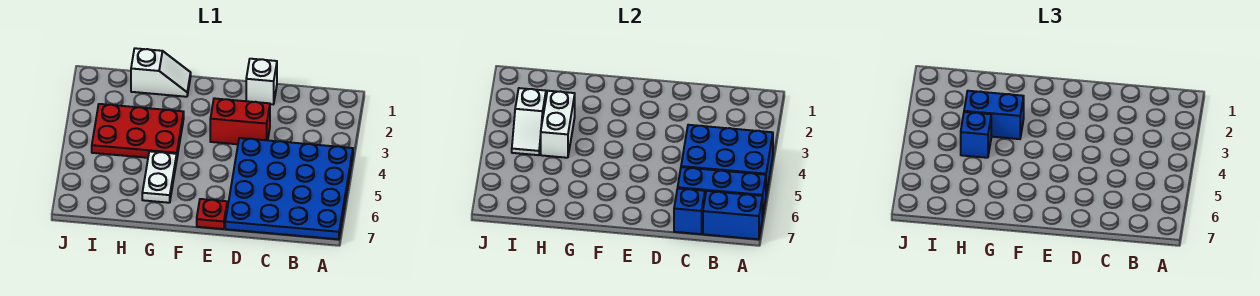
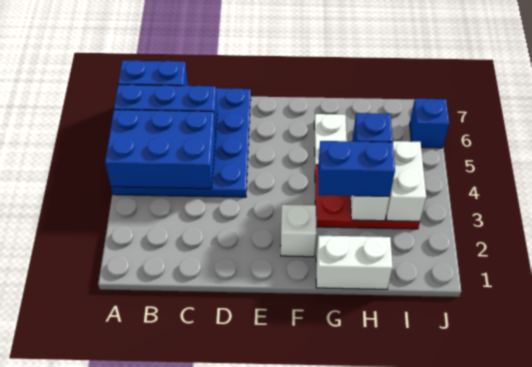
blue brick C7 level 2 -> blue brick J6 level 1
white brick D1 level 1 -> white brick F2 level 1
red brick D3:E3 level 1 -> none
red plate E7 level 1 -> none
white slope G1:H1 level 1 top H -> white brick G1:H1 level 1
white slope I3:I4 level 2 top 3 -> white brick I3:I4 level 2

